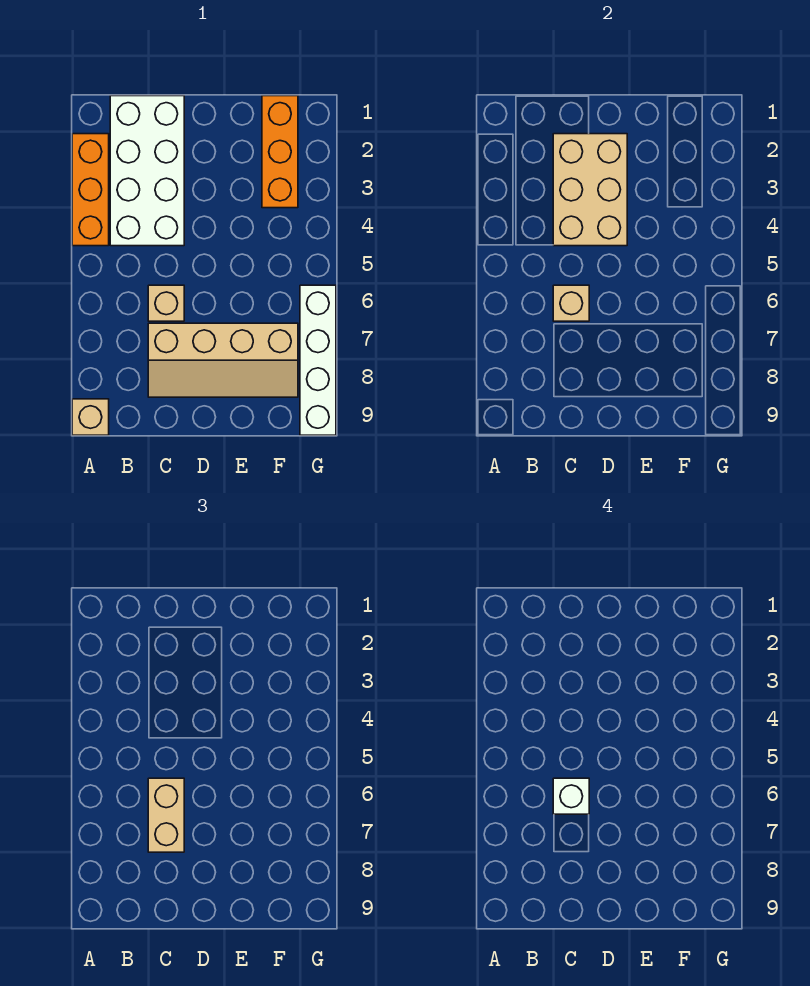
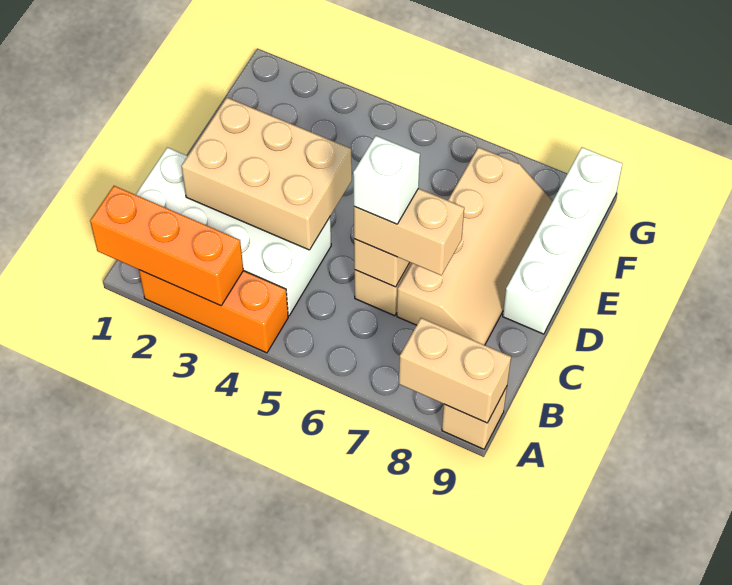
none -> tan brick A8:A9 level 2
orange brick F1:F3 level 1 -> orange brick A1:A3 level 2
white brick G6:G9 level 1 -> white brick D9:G9 level 1

